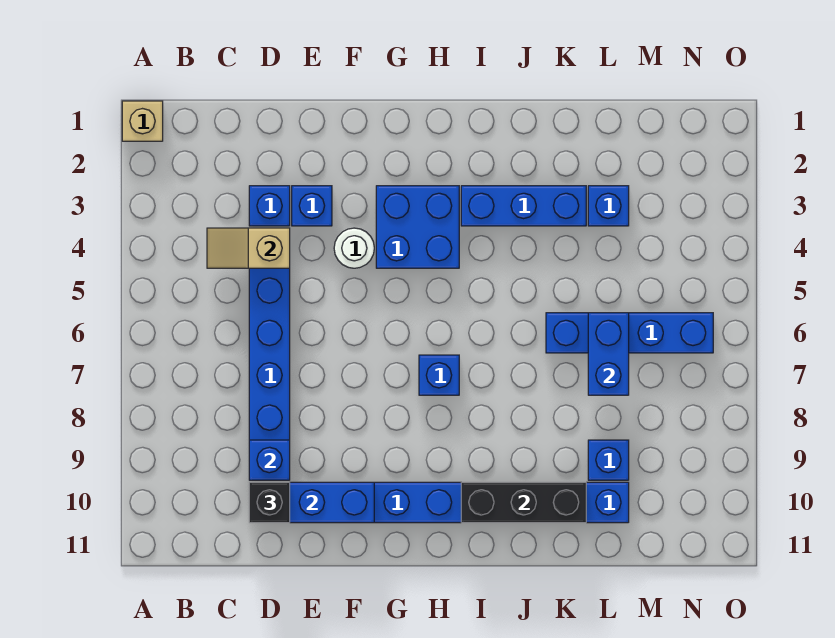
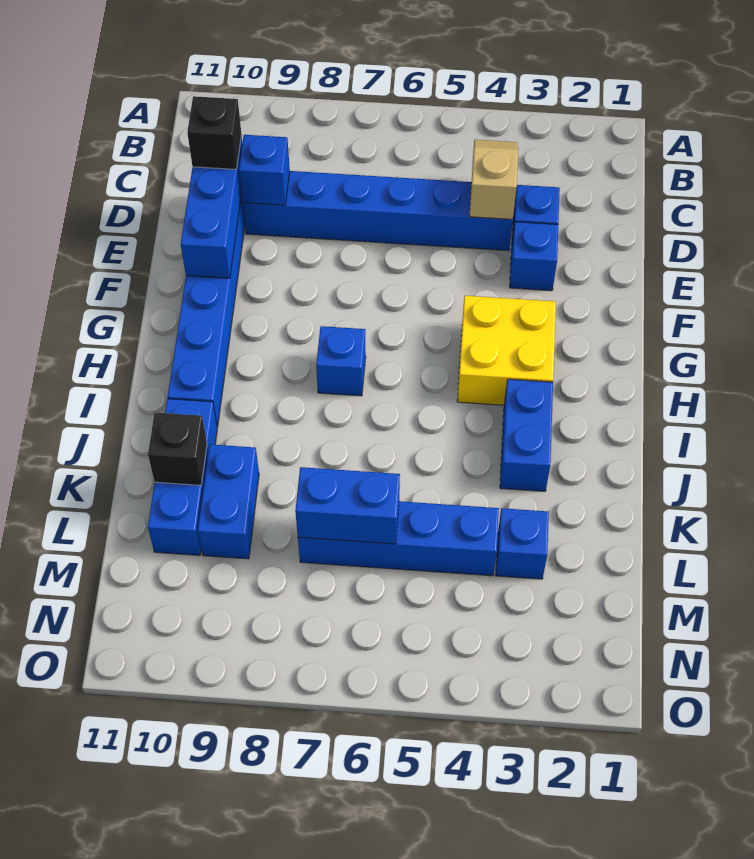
tan brick A1 level 1 -> none
white round brick F4 level 1 -> none
blue brick G3:H4 level 1 -> yellow brick G3:H4 level 1
blue brick I3:K3 level 1 -> blue brick I3:J3 level 1
black brick I10:K10 level 2 -> black brick K10 level 2
blue brick K6:N6 level 1 -> blue brick L4:L7 level 1
blue brick L9 level 1 -> blue brick K9:L9 level 1

